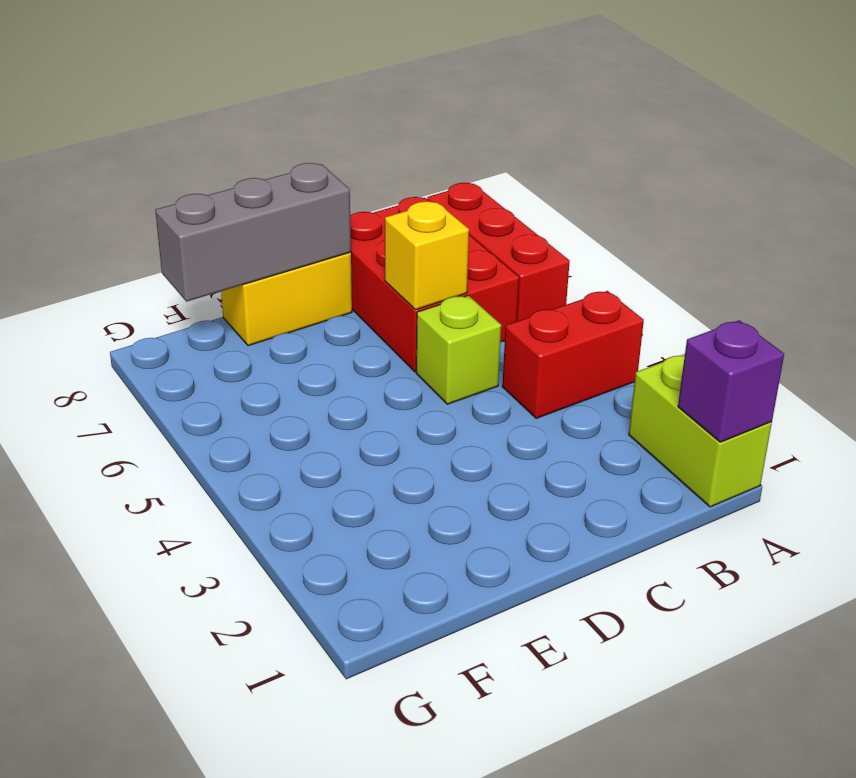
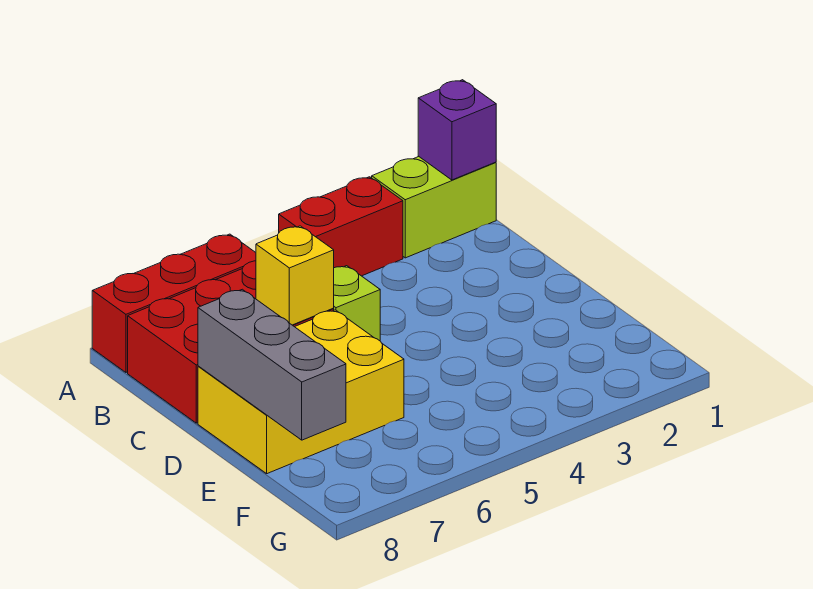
red brick A4:B4 level 1 -> red brick A3:A4 level 1
yellow brick D8:E8 level 1 -> yellow brick D6:E8 level 1

